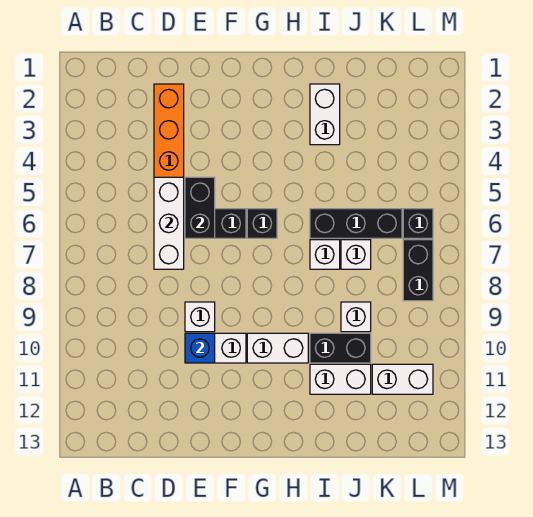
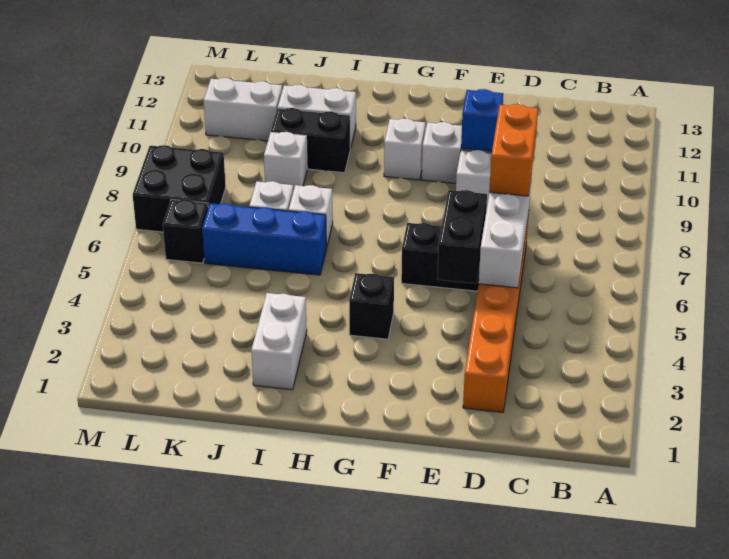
none -> orange brick D7:D8 level 3
black brick G6 level 1 -> black brick G4 level 1
white brick G10:H10 level 1 -> white brick G10 level 1
black brick I6:K6 level 1 -> blue brick I6:K6 level 1
black brick L7:L8 level 1 -> black brick L7:M8 level 1

